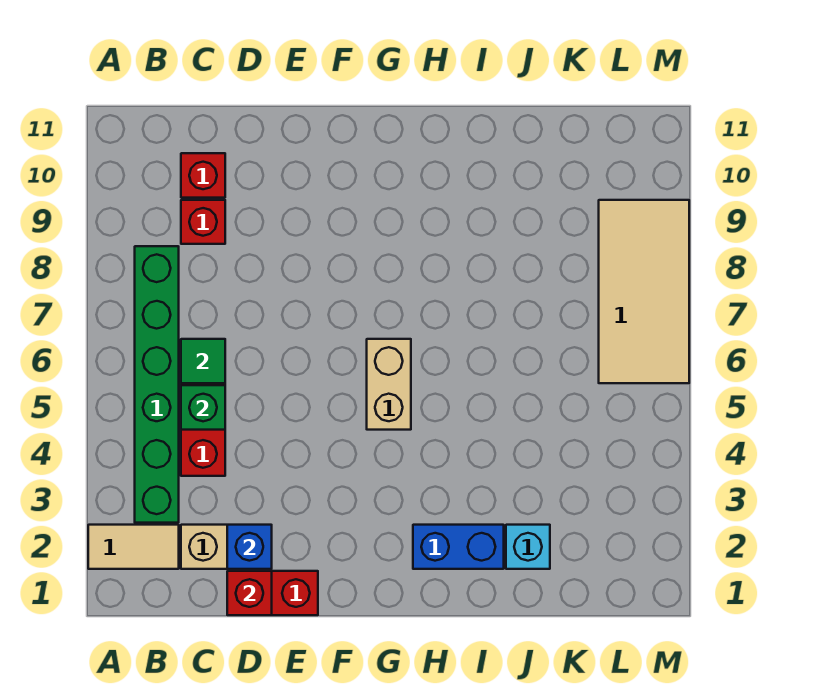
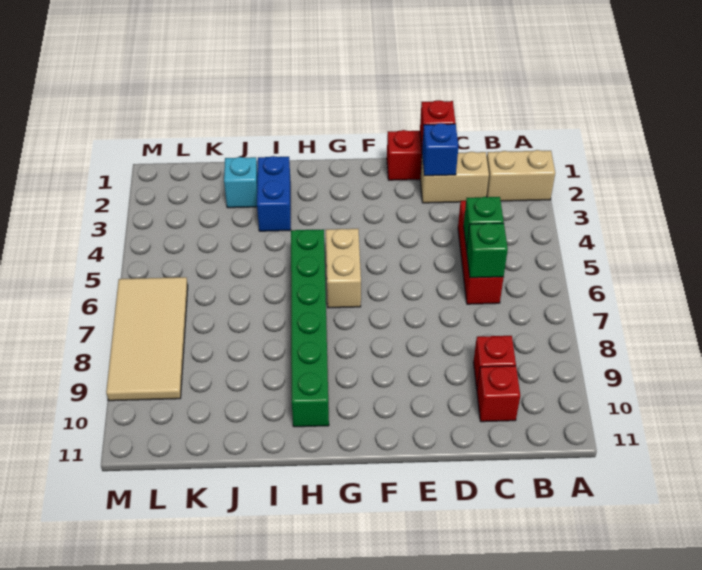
tan tile A2:B2 level 1 -> tan brick A2:B2 level 1
green brick B3:B8 level 1 -> green brick H5:H10 level 1
green tile C6 level 2 -> green brick C6 level 2
blue brick H2:I2 level 1 -> blue brick I2:I3 level 1

